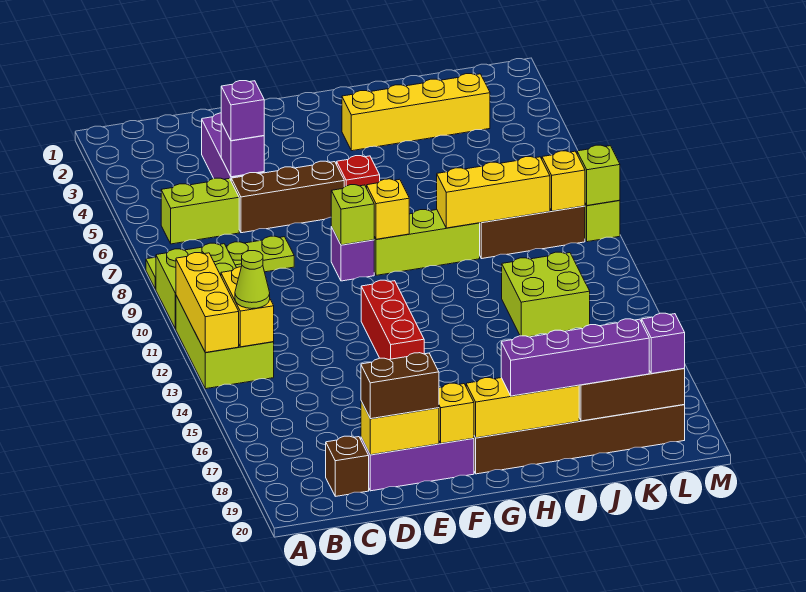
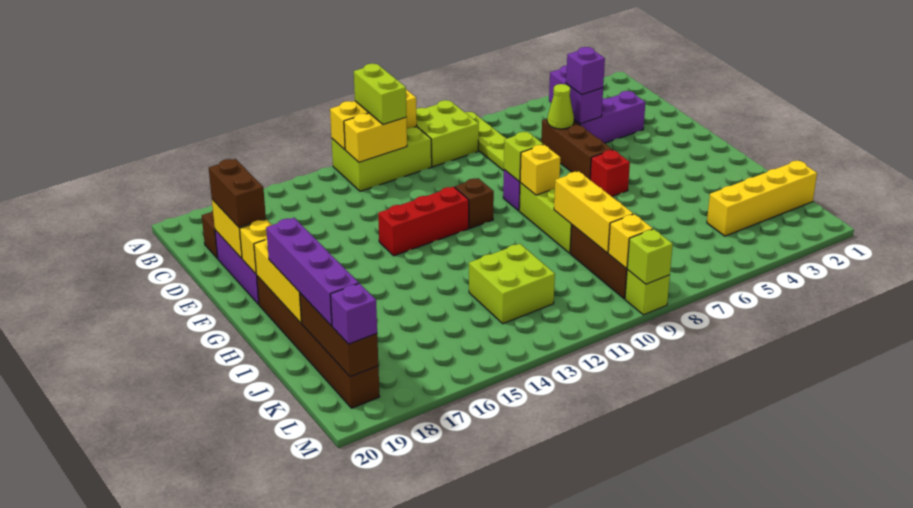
lime brick B6:C6 level 1 -> lime brick A12:B12 level 3
lime cone B13 level 3 -> lime cone D6 level 2
purple brick D5 level 2 -> purple brick C5:D5 level 2
none -> brown brick F11 level 1
yellow brick H3:K3 level 1 -> yellow brick K1:K4 level 1

